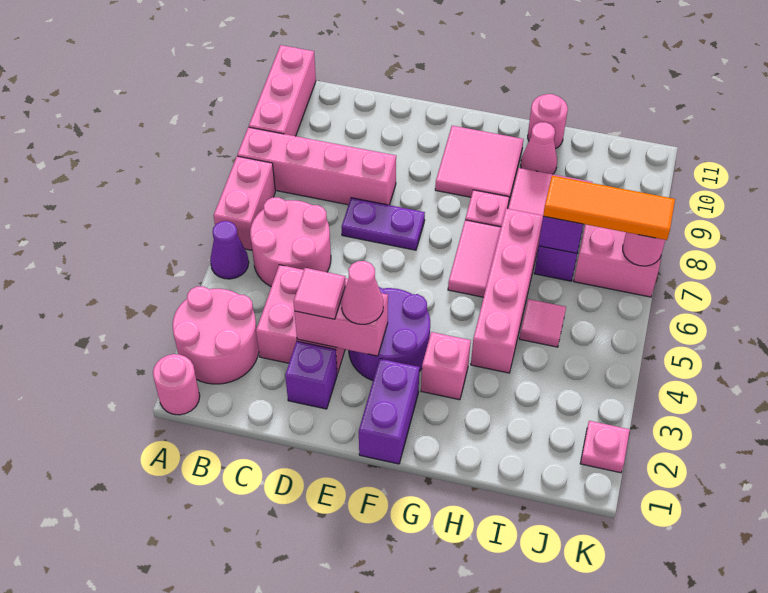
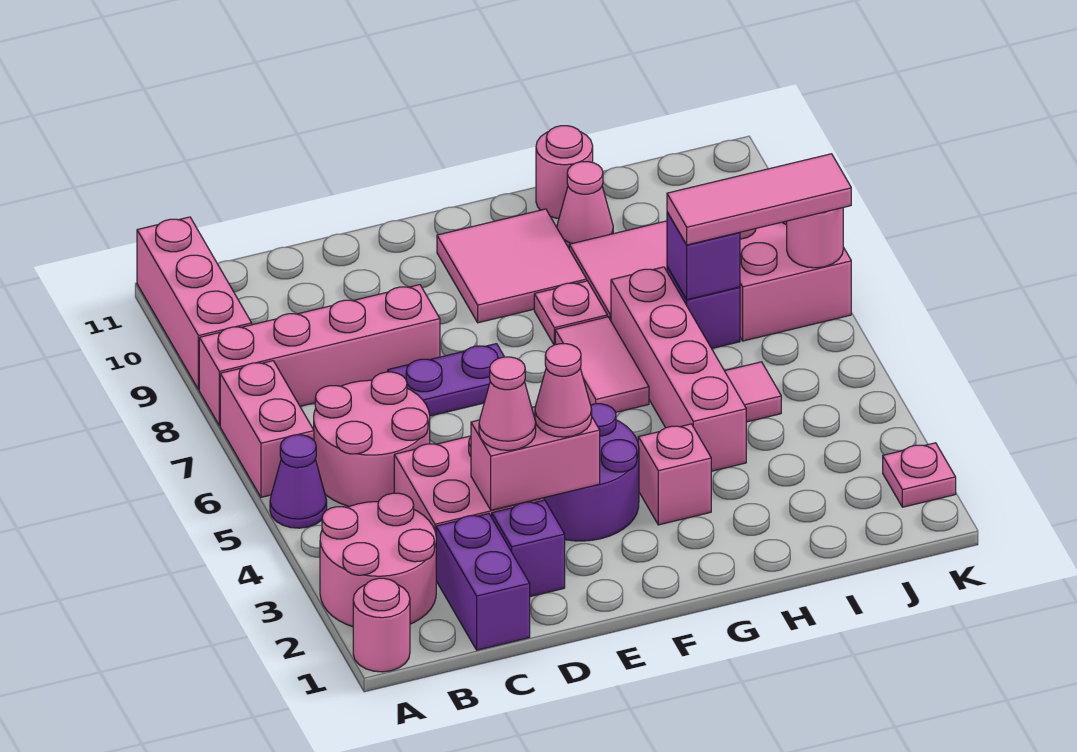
pink tile D3 level 3 -> pink cone D3 level 3
purple brick F1:F2 level 1 -> purple brick C1:C2 level 1
orange tile I7:K7 level 3 -> pink tile I7:K7 level 3

